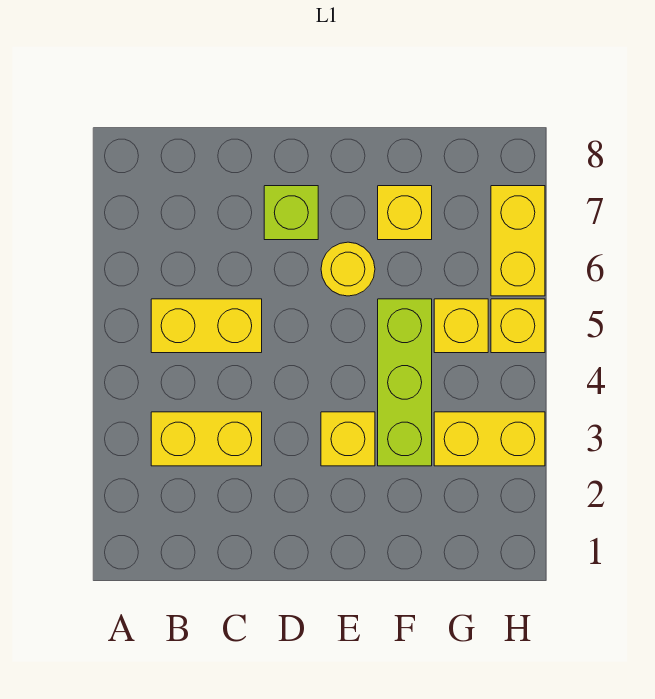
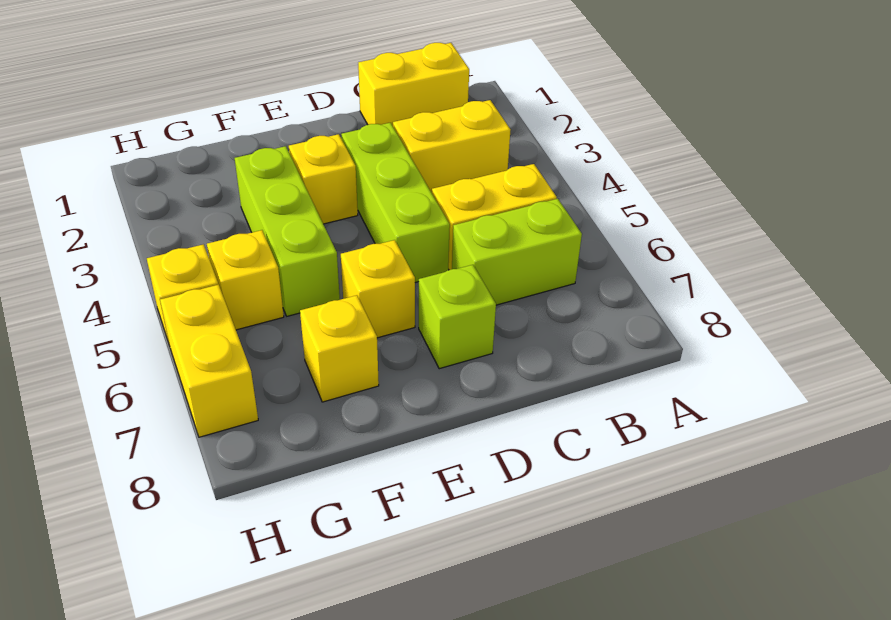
none -> lime brick B6:C6 level 1
none -> lime brick D3:D5 level 1
yellow round brick E6 level 1 -> yellow brick E6 level 1
yellow brick G3:H3 level 1 -> yellow brick B1:C1 level 1

